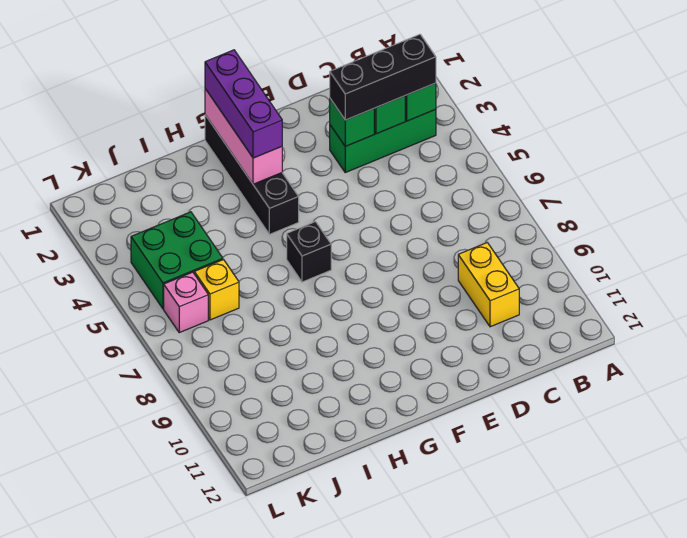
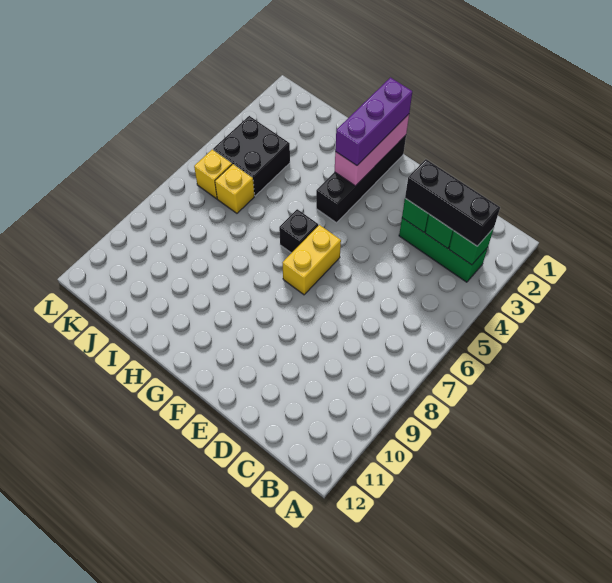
yellow brick C9:C10 level 1 -> yellow brick F6:F7 level 1
green brick J4:K5 level 1 -> black brick J4:K5 level 1
pink brick K6 level 1 -> yellow brick K6 level 1

